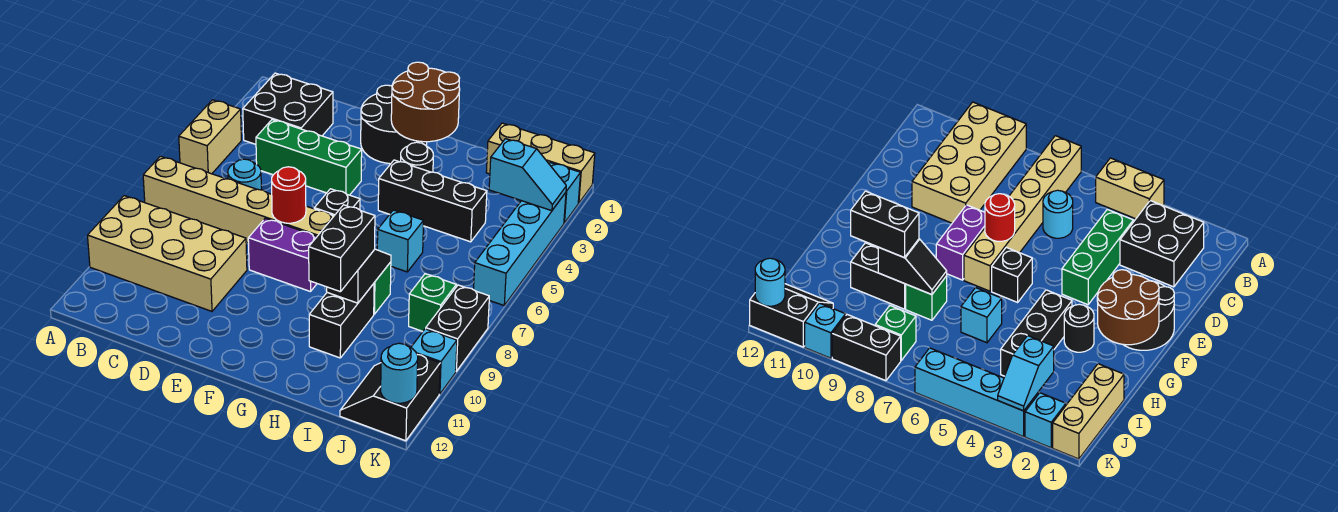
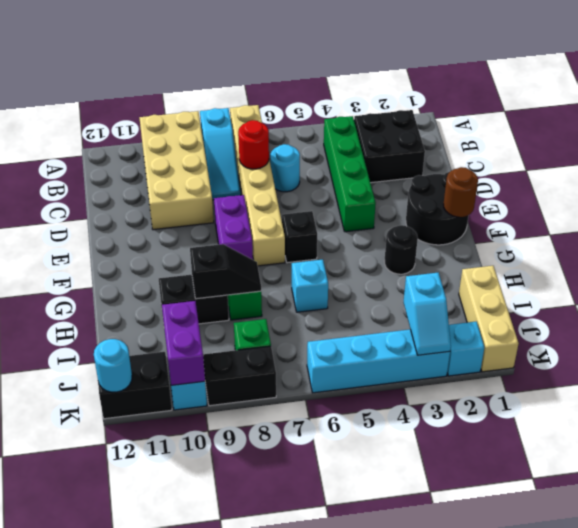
tan brick A4:A5 level 1 -> none
none -> cyan slope A8:C8 level 1 top A
green brick C4:E4 level 1 -> green brick B4:E4 level 1
red round brick E7 level 2 -> red round brick C7 level 2
brown round brick F1:G2 level 2 -> brown round brick F1 level 2
black brick G4:I4 level 1 -> none
black brick H9:H10 level 3 -> none
none -> purple brick J10:K10 level 2

